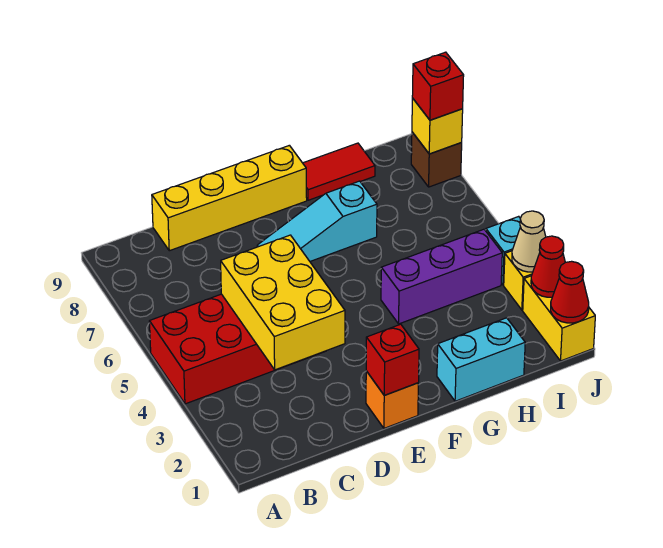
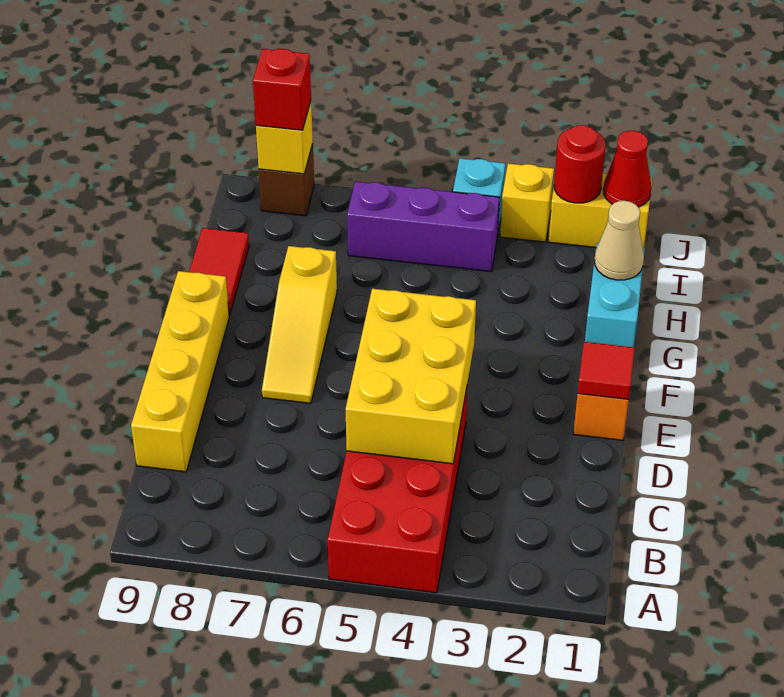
yellow brick C3:D5 level 2 -> yellow brick C4:E5 level 2
red brick E1 level 2 -> red tile E1 level 2
cyan slope E7:G7 level 1 top G -> yellow slope E7:G7 level 1 top G
purple brick G4:I4 level 1 -> purple brick I4:I6 level 1
red cone J2 level 2 -> red round brick J2 level 2
tan cone J3 level 2 -> tan cone H1 level 2

